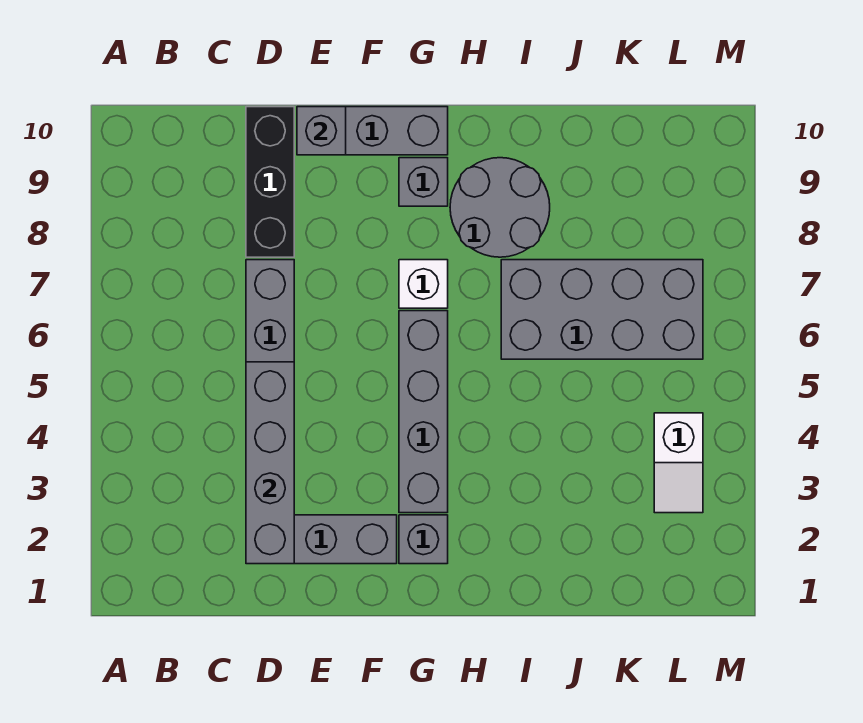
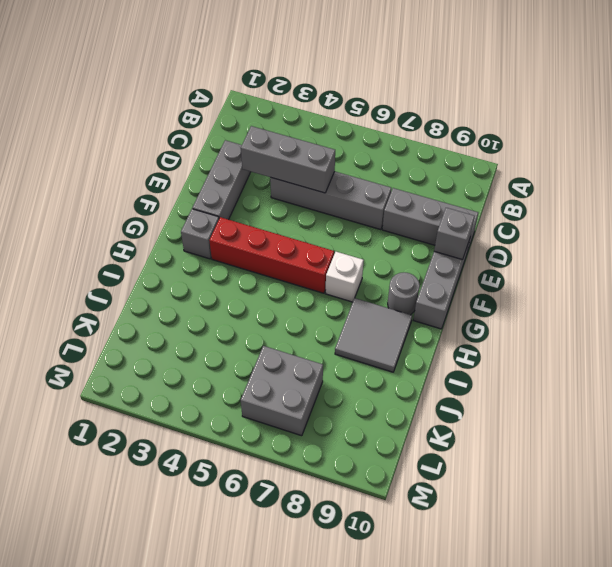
grey brick D2:D5 level 2 -> grey brick D3:D5 level 2
black brick D8:D10 level 1 -> grey brick D8:D10 level 1
grey brick G3:G6 level 1 -> red brick G3:G6 level 1
grey brick G9 level 1 -> grey round brick G9 level 1
grey round brick H8:I9 level 1 -> grey tile H8:I9 level 1
grey brick I6:L7 level 1 -> grey brick K6:L7 level 1
white slope L3:L4 level 1 top 4 -> none

